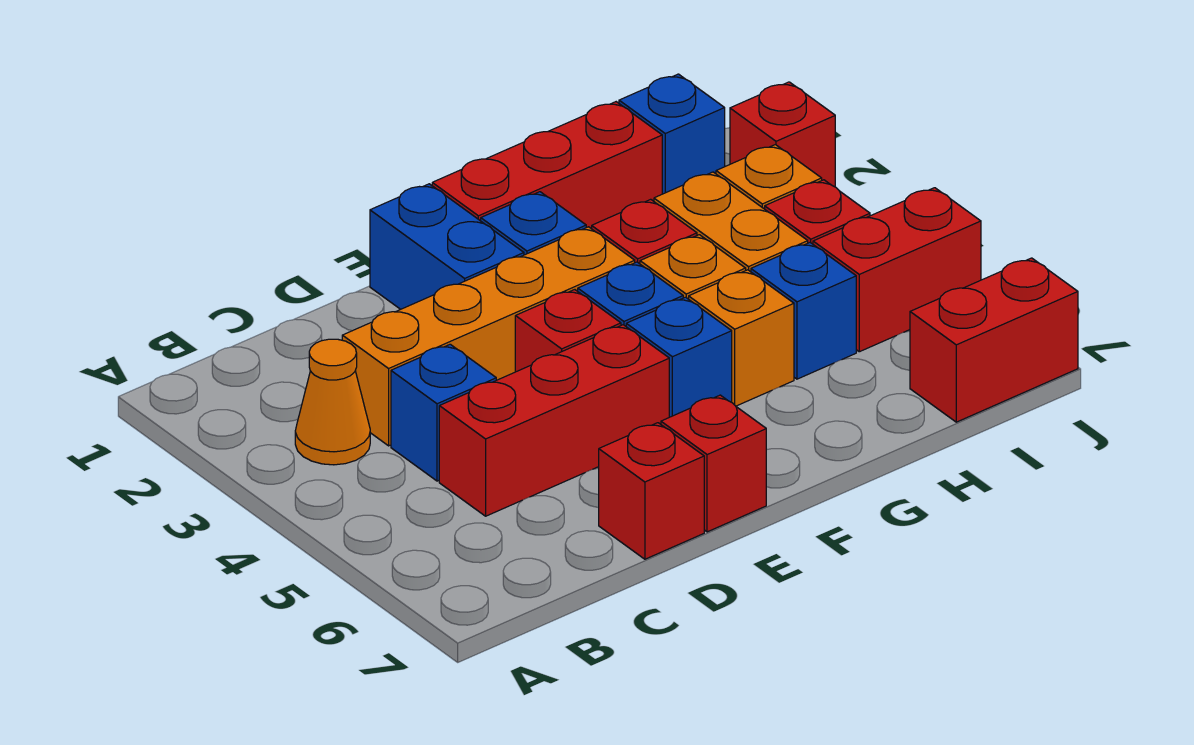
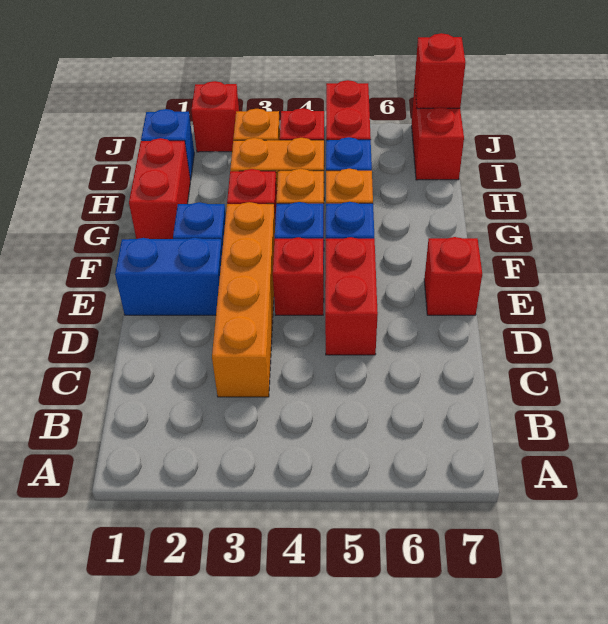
orange cone B3 level 1 -> none
blue brick C4 level 1 -> none
red brick C5:E5 level 1 -> red brick D5:E5 level 1
red brick D7 level 1 -> red brick J7 level 2
red brick F1:H1 level 1 -> red brick G1:H1 level 1

